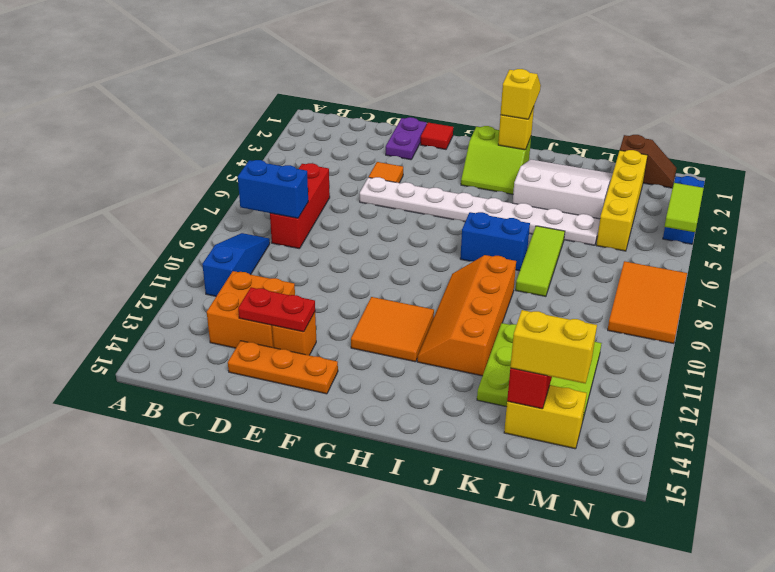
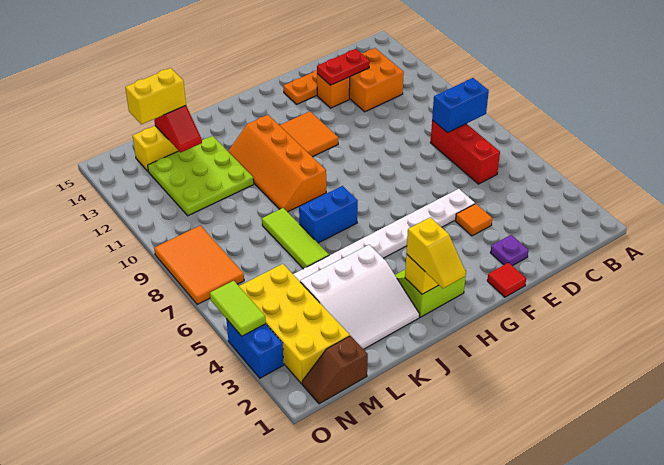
blue slope B9:B11 level 1 top 11 -> none
purple plate E1:E2 level 1 -> purple plate E2 level 1
orange slope I9:J12 level 1 top J -> orange slope I9:J12 level 1 top I
yellow brick M2:M5 level 1 -> yellow brick M2:N5 level 1

